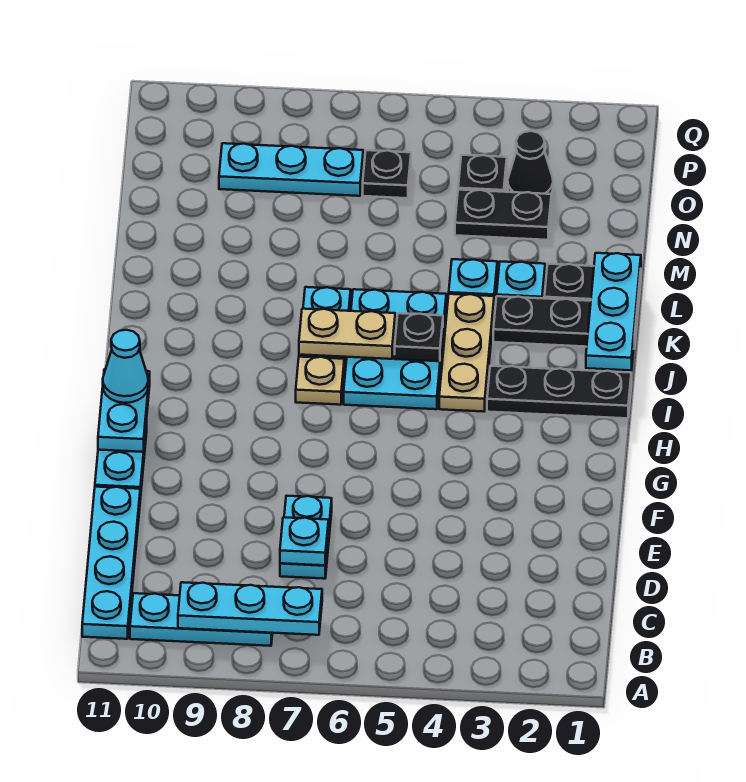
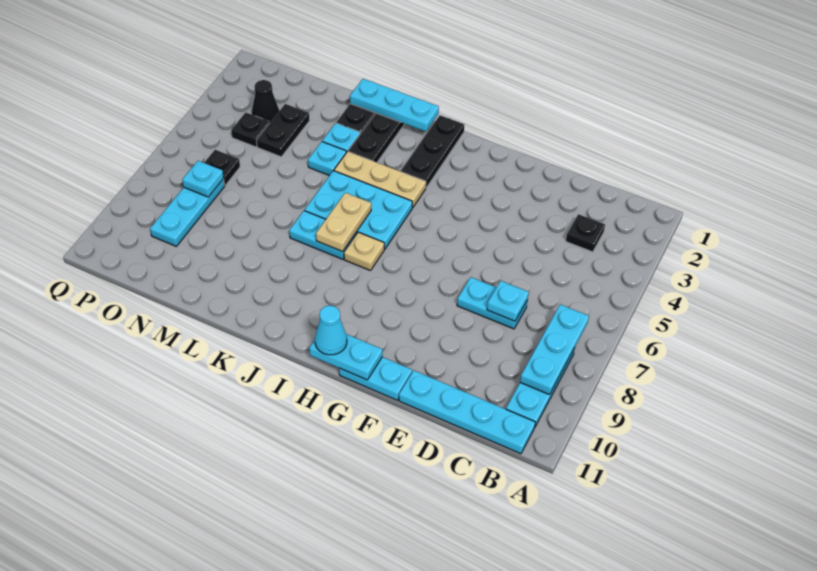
black plate J5 level 2 -> black plate C3 level 1
none -> cyan plate O7 level 2

